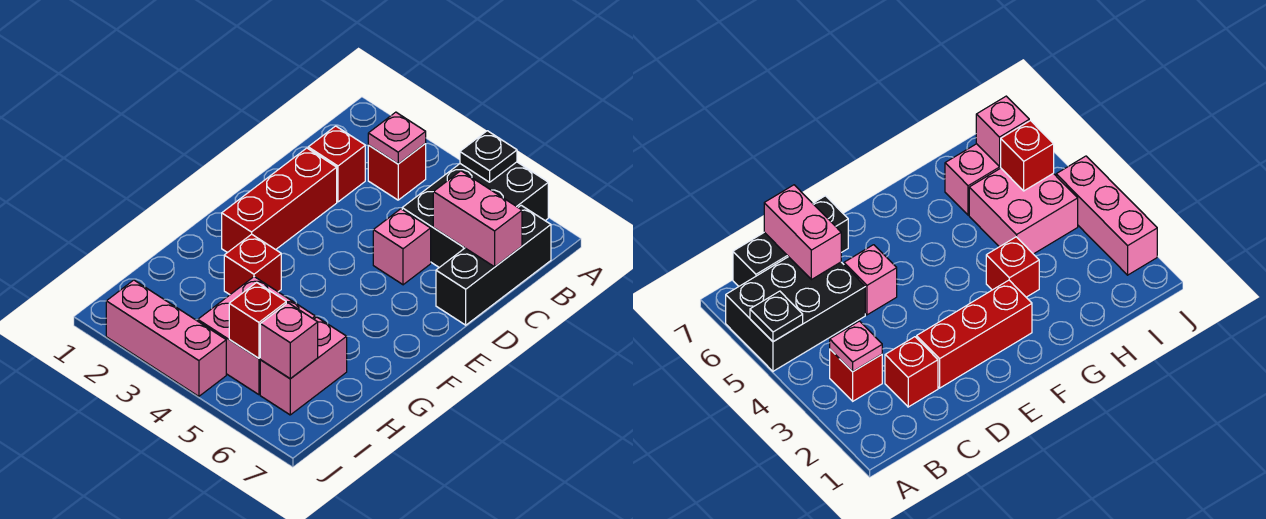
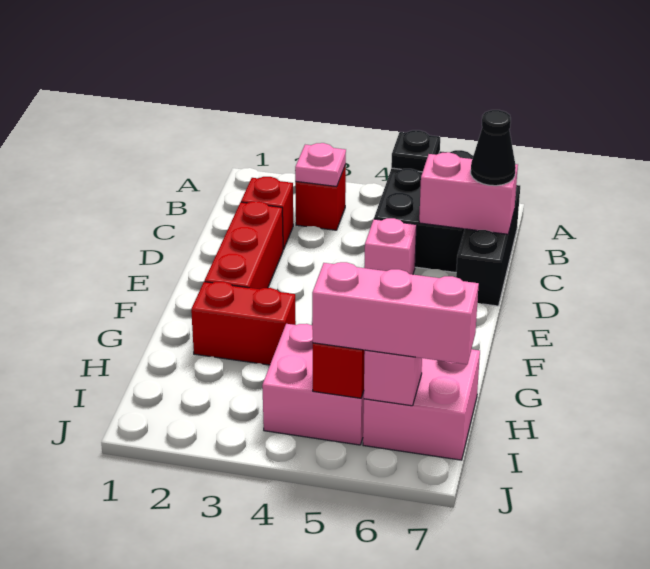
none -> black cone C7 level 3
red brick G3 level 1 -> red brick G2:G3 level 1
pink brick H6:I6 level 1 -> pink brick H6:I7 level 1
pink brick J2:J4 level 1 -> pink brick I5:I7 level 3

